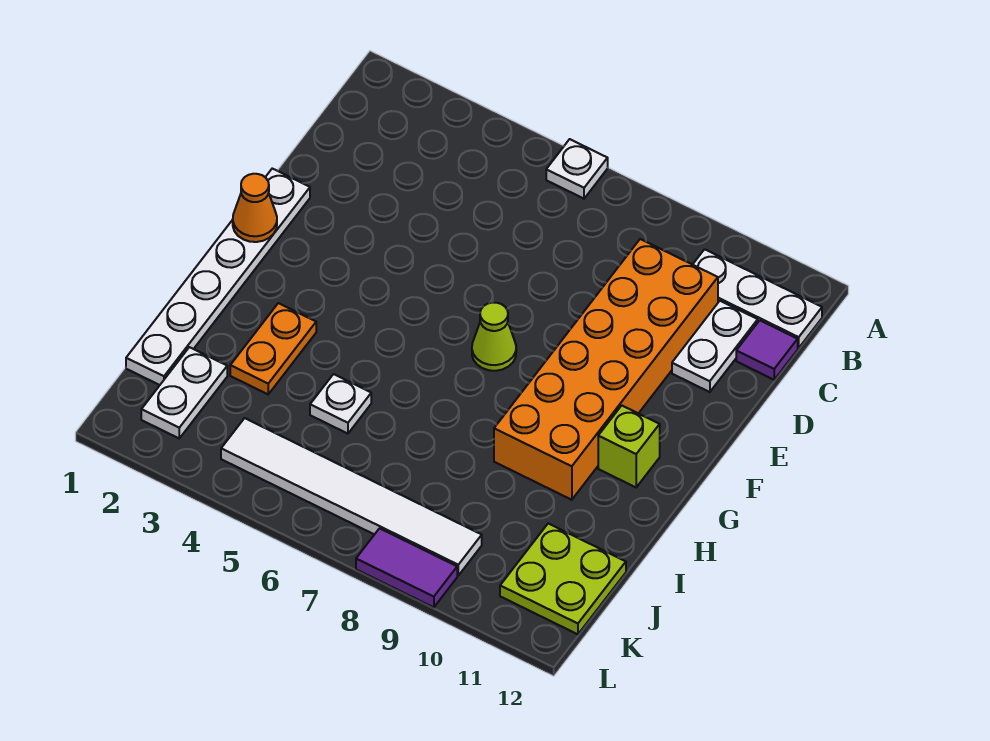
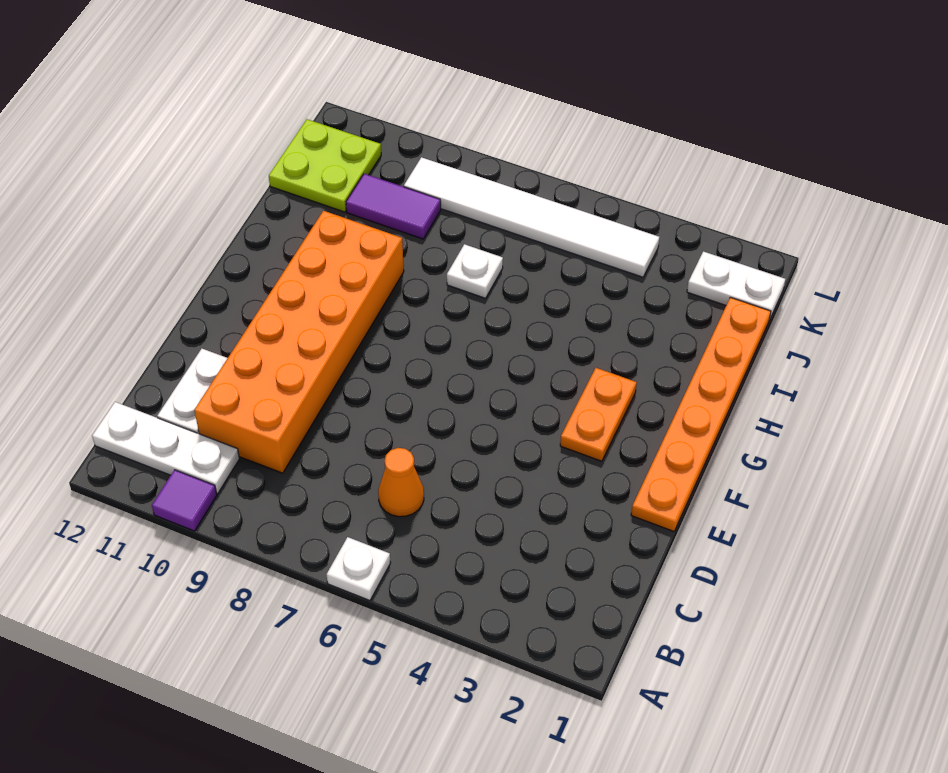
purple tile C12 level 1 -> purple tile A10 level 1
white plate E1:J1 level 1 -> orange plate E1:J1 level 1
orange cone F1 level 2 -> orange cone C6 level 1
lime cone F7 level 1 -> none
lime brick G11 level 1 -> none
orange plate H3:I3 level 1 -> orange plate F3:G3 level 1
white plate I5 level 1 -> white plate I7 level 1
white plate J2:K2 level 1 -> white plate K1:K2 level 1
purple tile L8:L9 level 1 -> purple tile J9:J10 level 1

